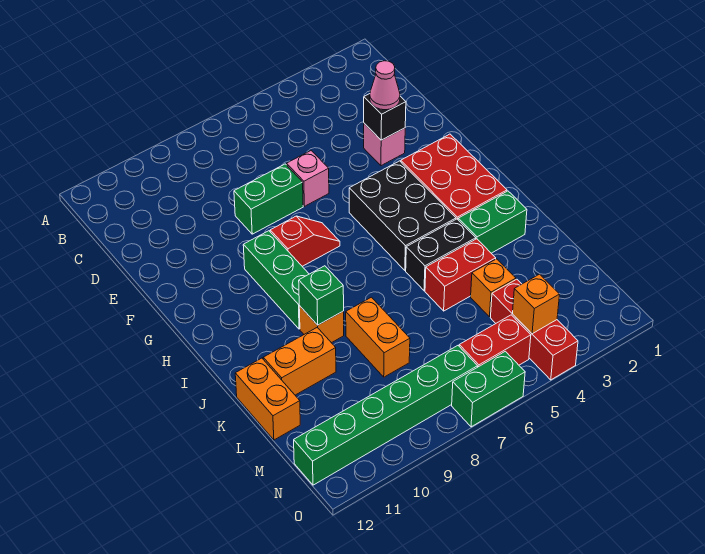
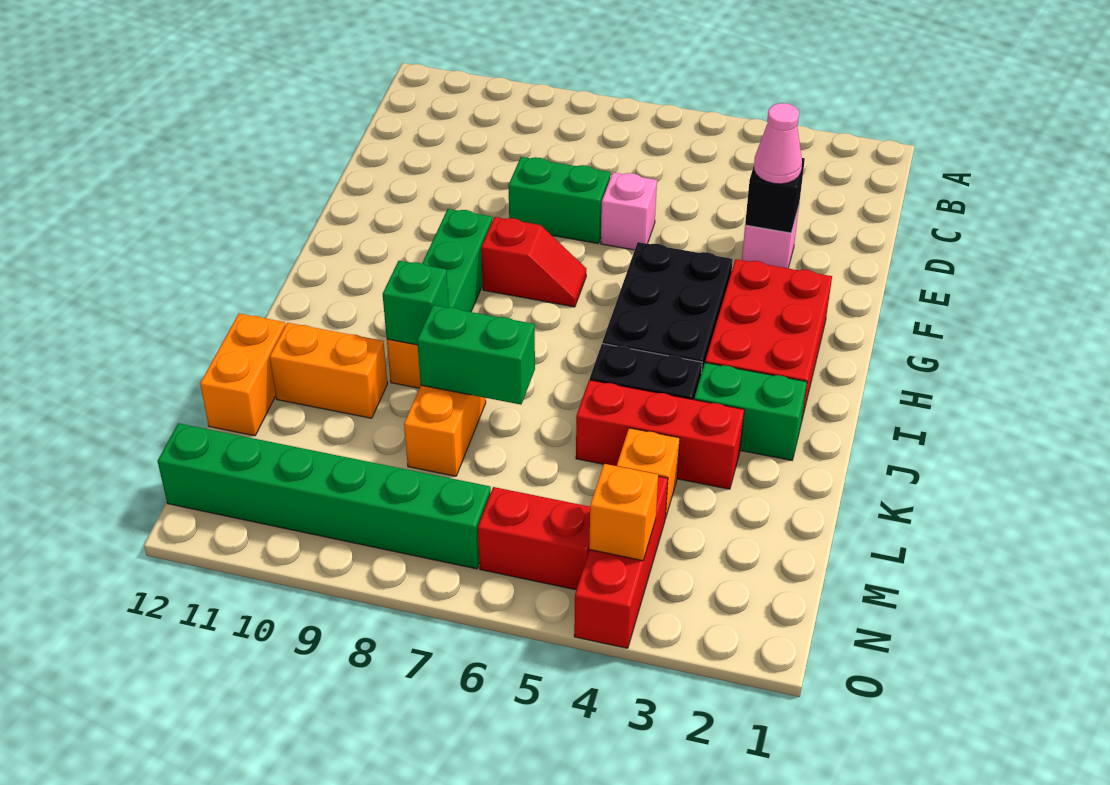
red brick K4:K5 level 1 -> red brick K3:K5 level 1
green brick O6:O7 level 1 -> green brick K7:K8 level 2

